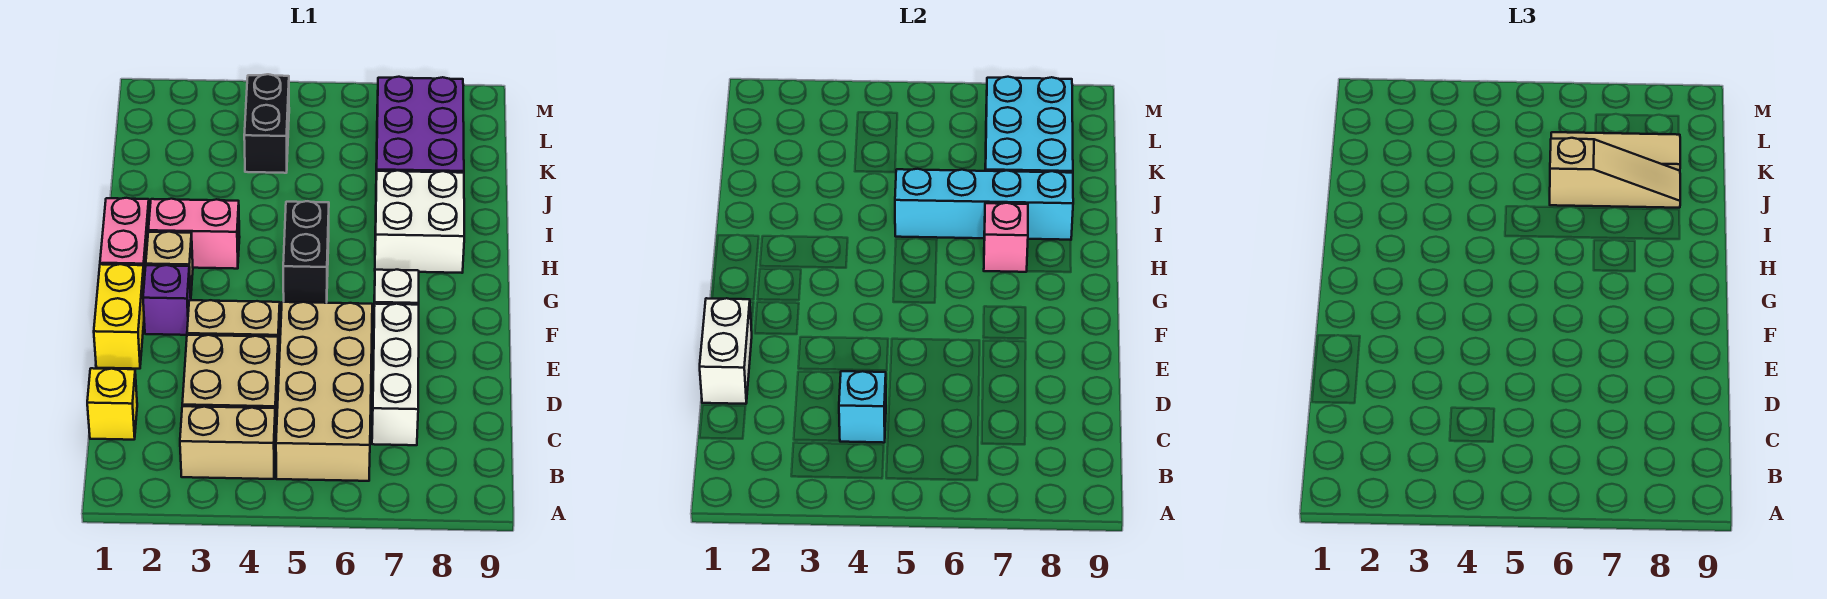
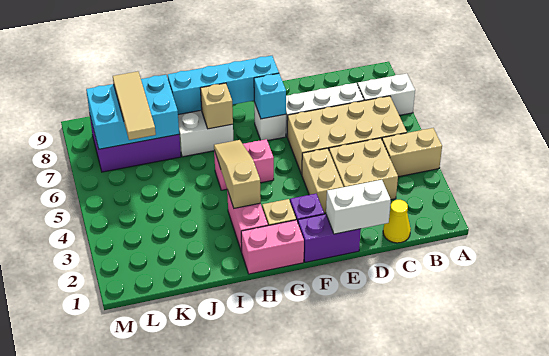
none -> white brick A7:B7 level 1
tan brick B3:B4 level 1 -> tan brick A4:B4 level 1
yellow brick C1 level 1 -> yellow cone C1 level 1
cyan brick C4 level 2 -> cyan brick F7 level 2
yellow brick E1:F1 level 1 -> purple brick E1:F1 level 1
black brick G5:H5 level 1 -> pink brick G5:H5 level 1
pink brick H7 level 2 -> tan brick H7 level 2
cyan brick I5:I8 level 2 -> cyan brick F8:I8 level 2
tan slope J6:J8 level 3 top 6 -> tan slope H3:H5 level 2 top 3
black brick K4:L4 level 1 -> none

